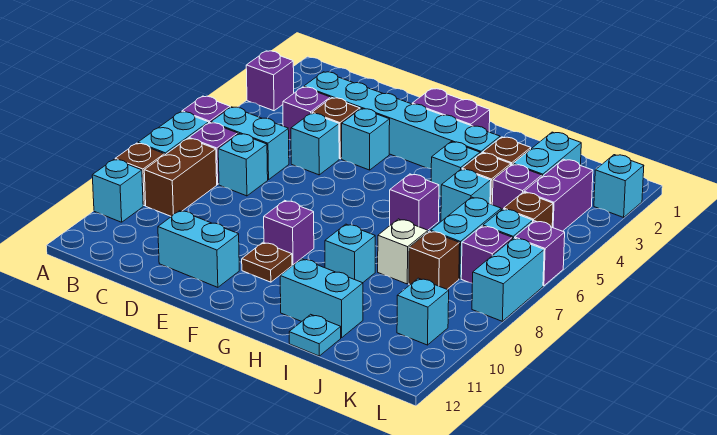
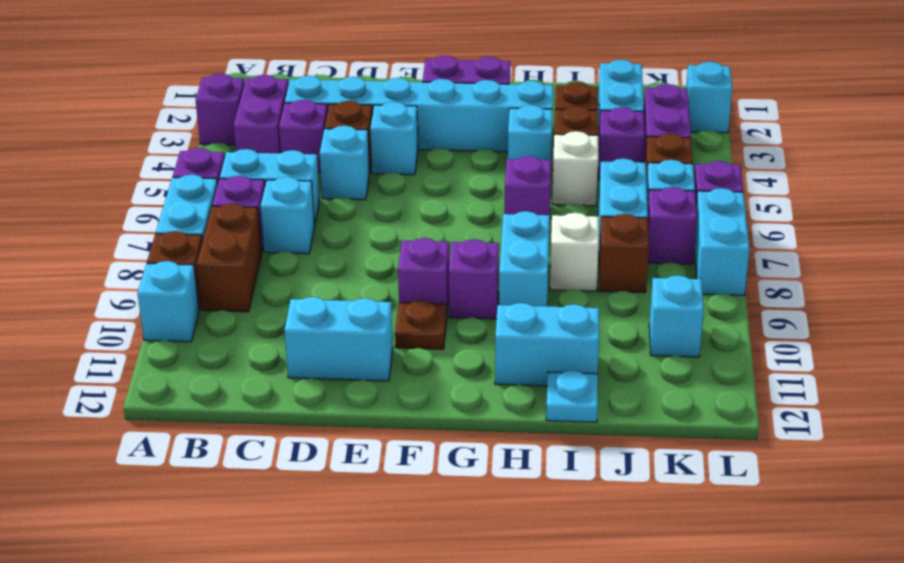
none -> purple brick B3:B4 level 1
none -> purple brick G9 level 1
cyan brick H9 level 1 -> cyan brick H8:H9 level 1
cyan brick I5 level 1 -> white brick I5 level 1

